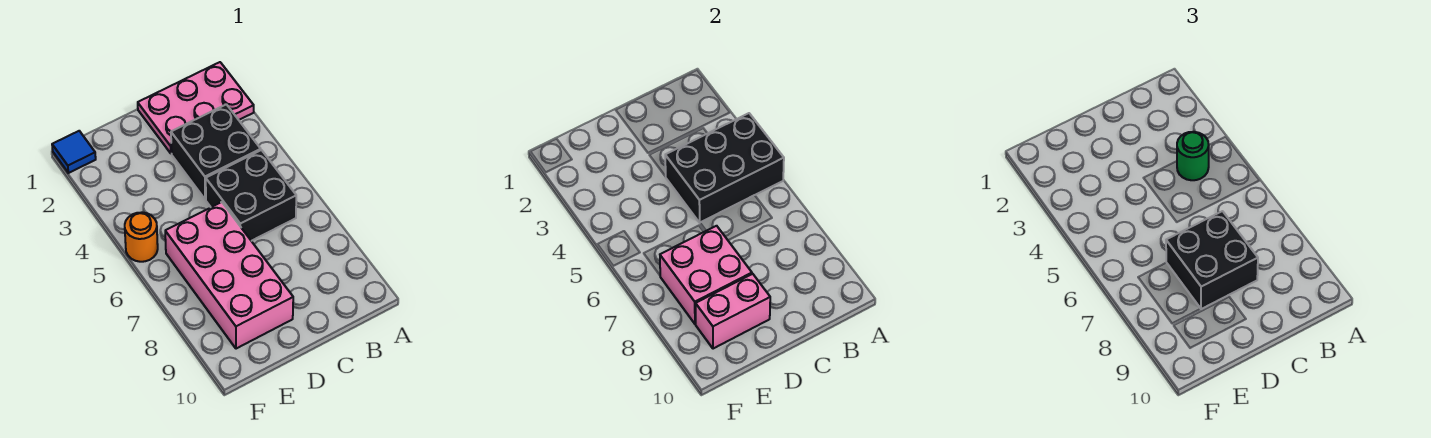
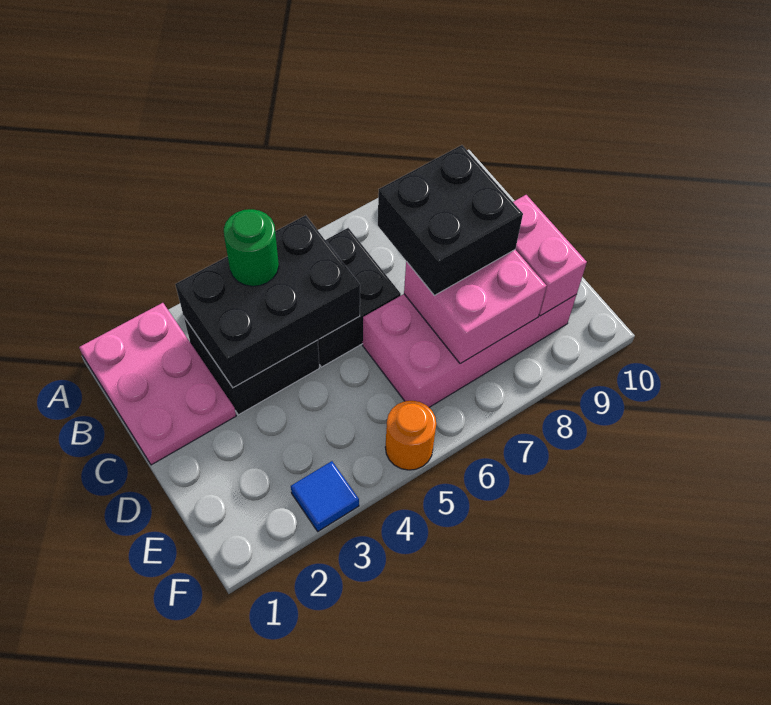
black brick A4:C5 level 2 -> black brick B3:C5 level 2
blue tile F1 level 1 -> blue tile F3 level 1

